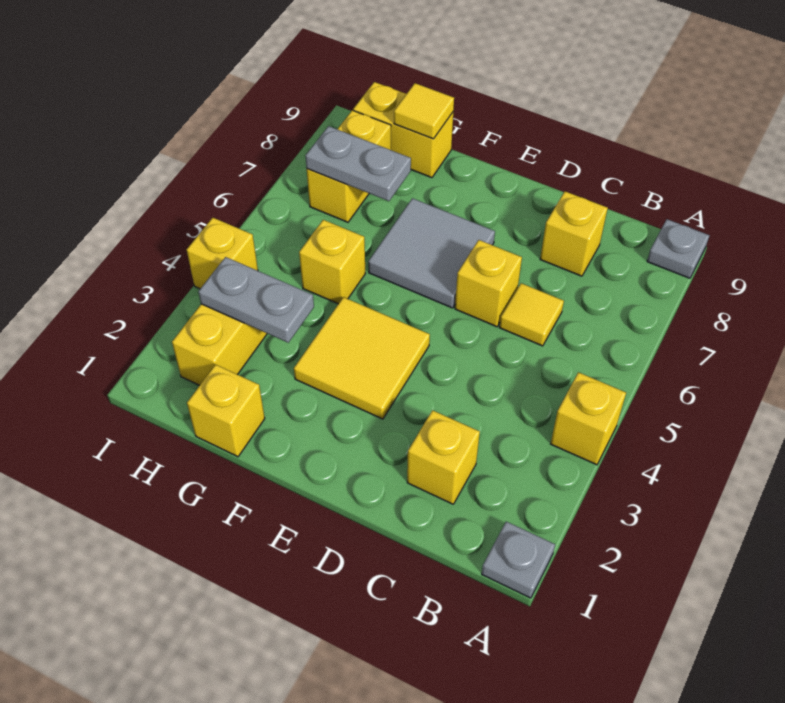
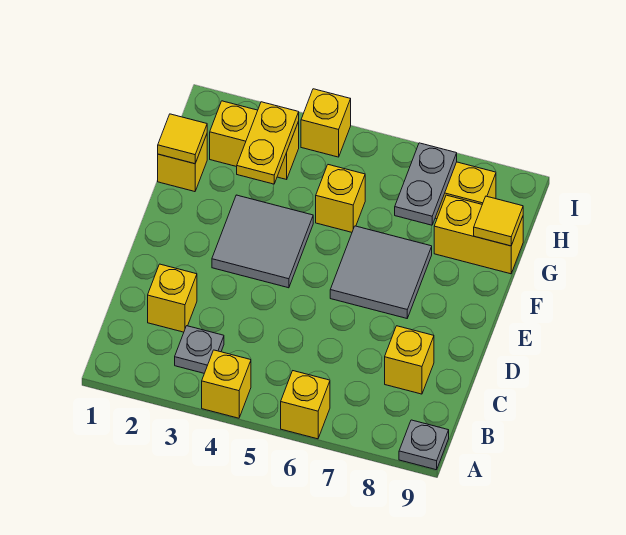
grey plate A1 level 1 -> grey plate B3 level 1
yellow tile C6 level 1 -> yellow tile G1 level 2
yellow brick D6 level 1 -> yellow brick A6 level 1
yellow tile E3:F4 level 1 -> grey tile E3:F4 level 1
grey plate G3:H3 level 2 -> yellow plate G3:H3 level 2
yellow brick G9:H9 level 1 -> yellow brick G8:G9 level 1

